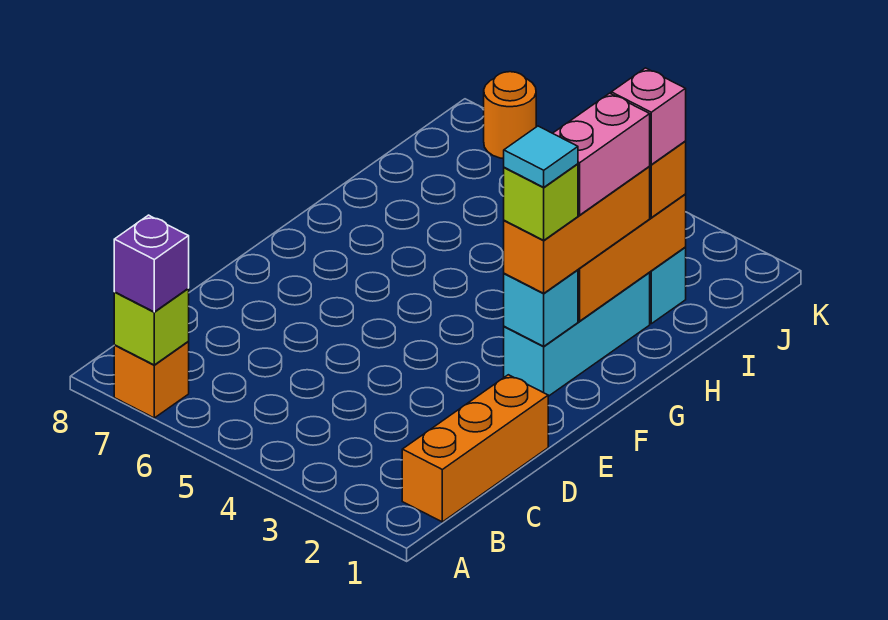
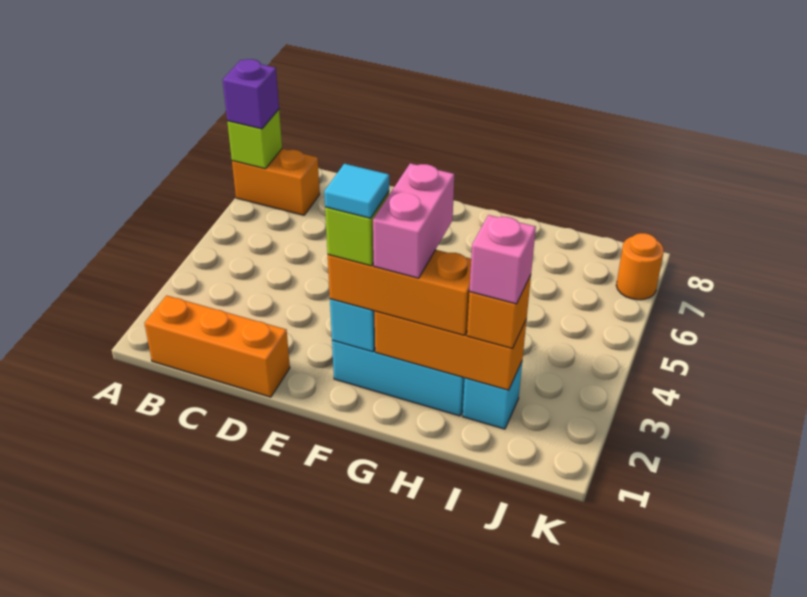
orange brick A7 level 1 -> orange brick A7:B7 level 1
pink brick G2:H2 level 4 -> pink brick G2:G3 level 4

